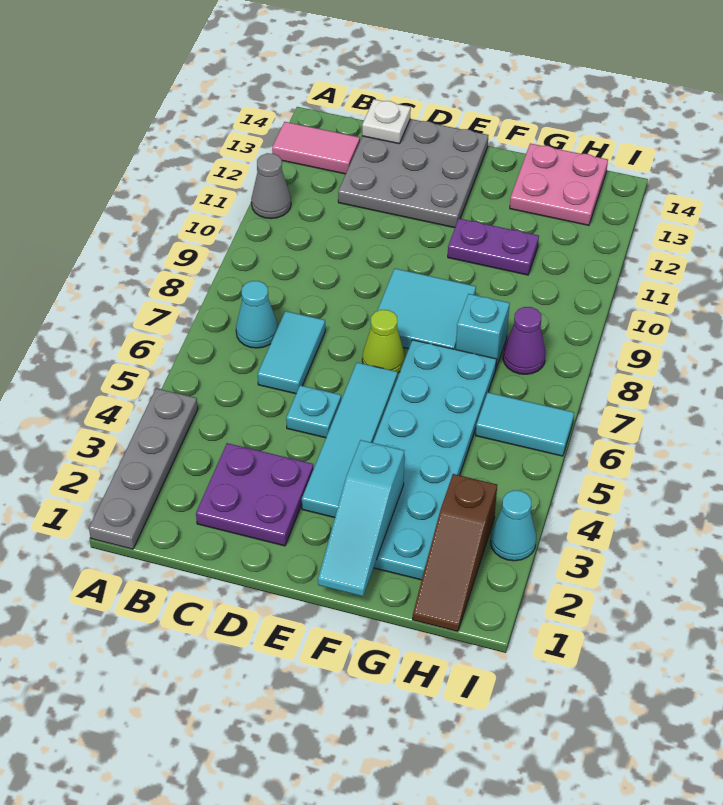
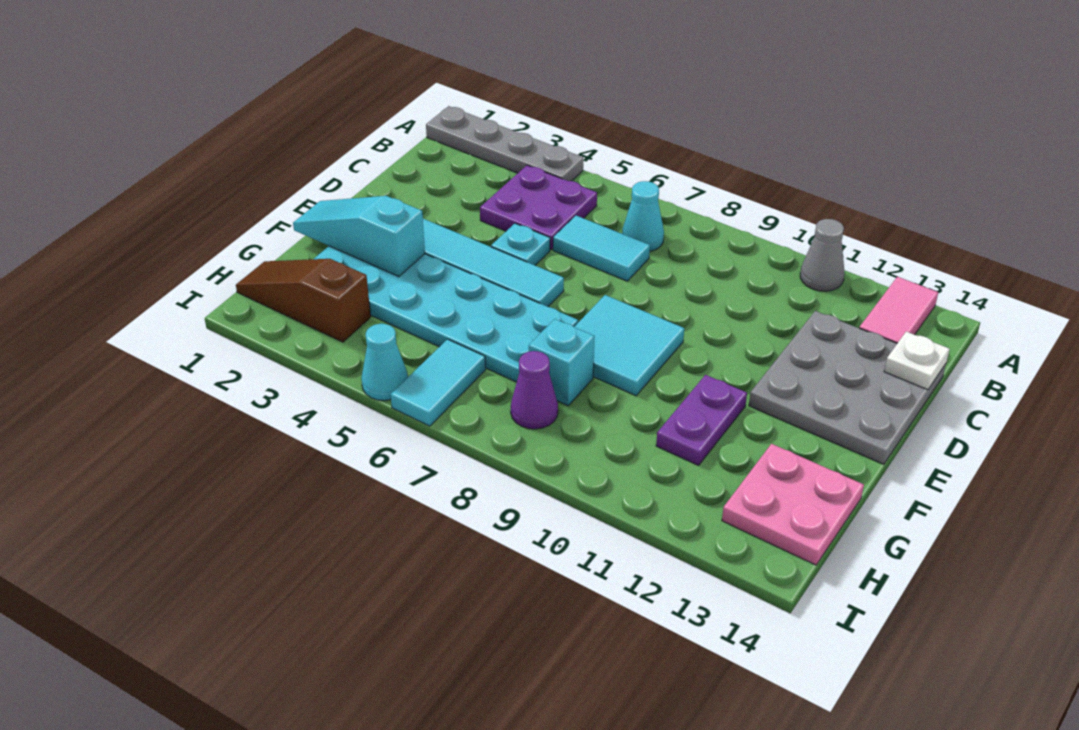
purple plate C2:D3 level 1 -> purple plate B4:C5 level 1
lime cone E7 level 1 -> none
cyan cone I3 level 1 -> cyan cone I5 level 1

